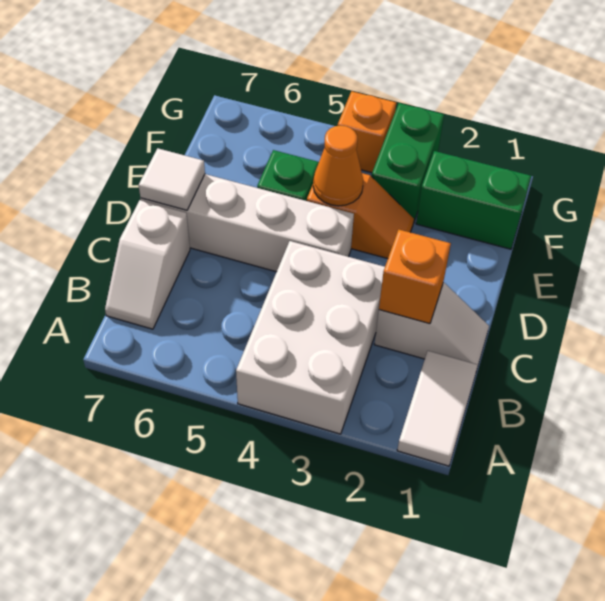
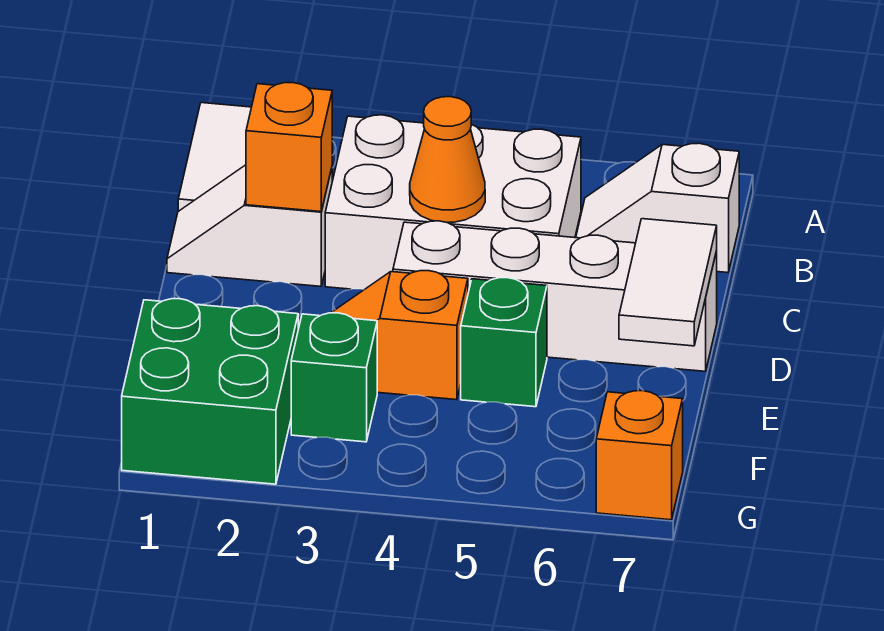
white brick A3:C4 level 1 -> white brick B3:C5 level 1
white slope B7:C7 level 1 top C -> white slope B6:B7 level 1 top 7
white tile D7 level 2 -> white tile D7:E7 level 2
orange cone E4 level 2 -> orange cone C4 level 2
green brick F1:F2 level 1 -> green brick F1:G2 level 1
green brick F3:G3 level 1 -> green brick F3 level 1
orange brick G4 level 1 -> orange brick G7 level 1

